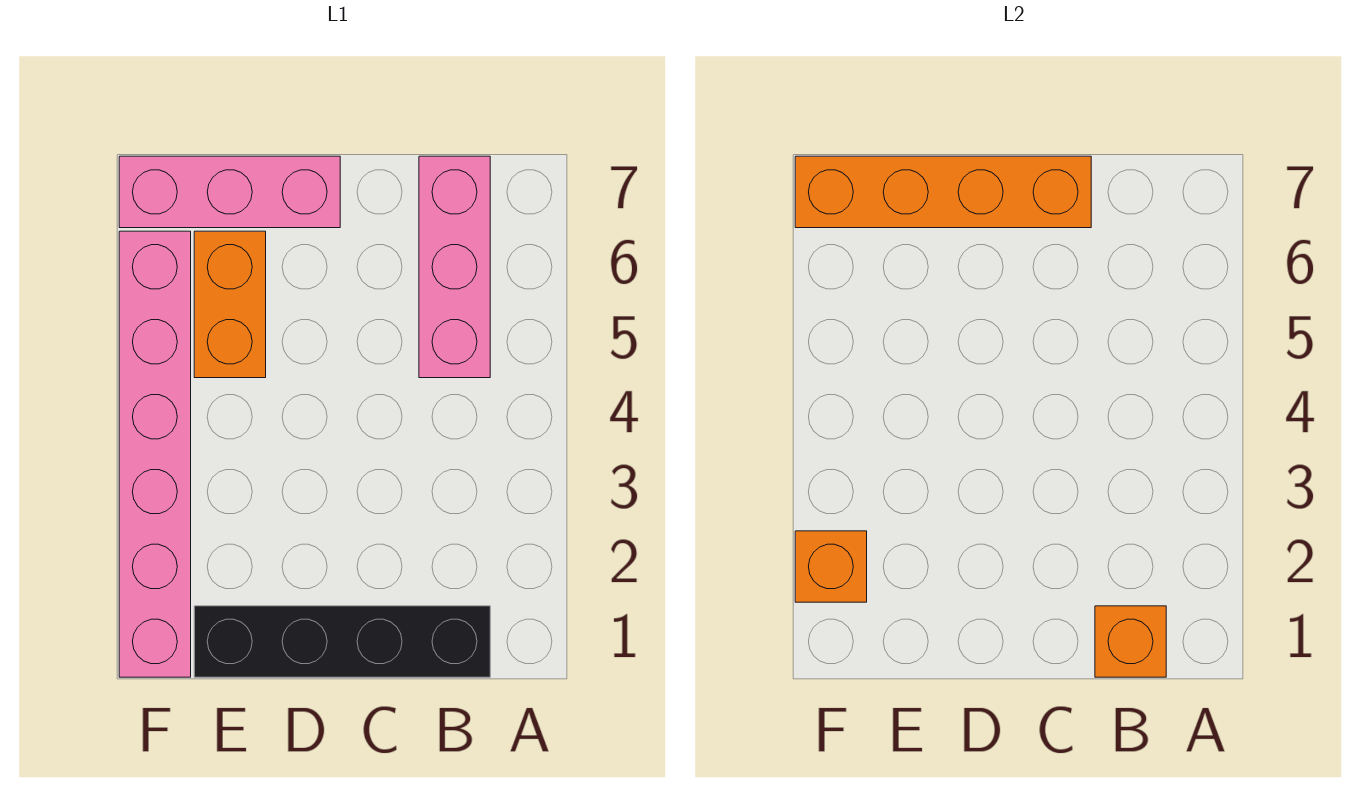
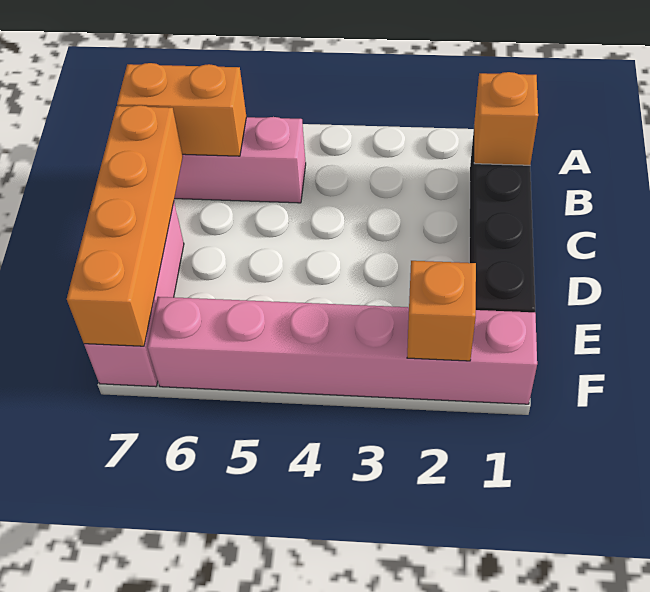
orange brick E5:E6 level 1 -> orange brick B6:B7 level 2

